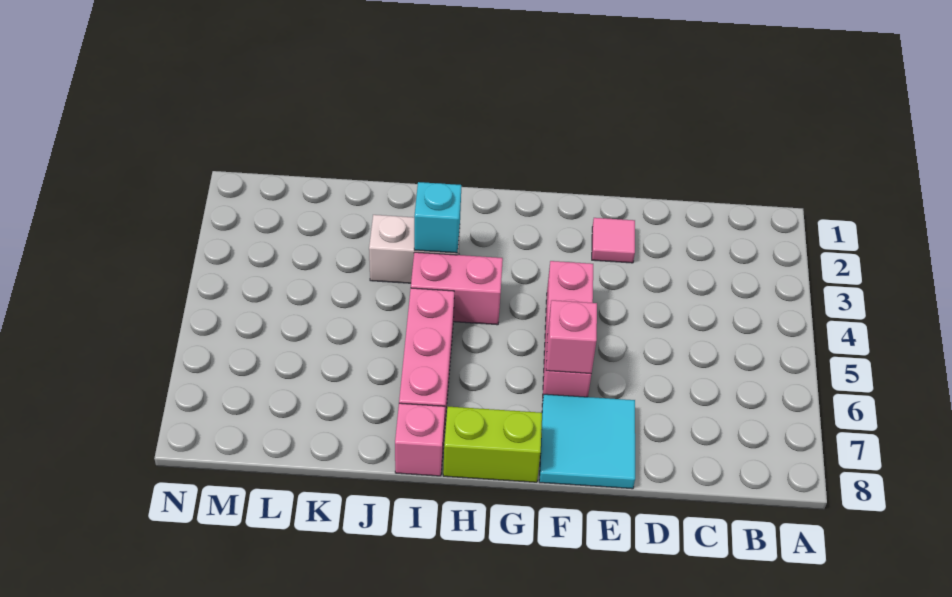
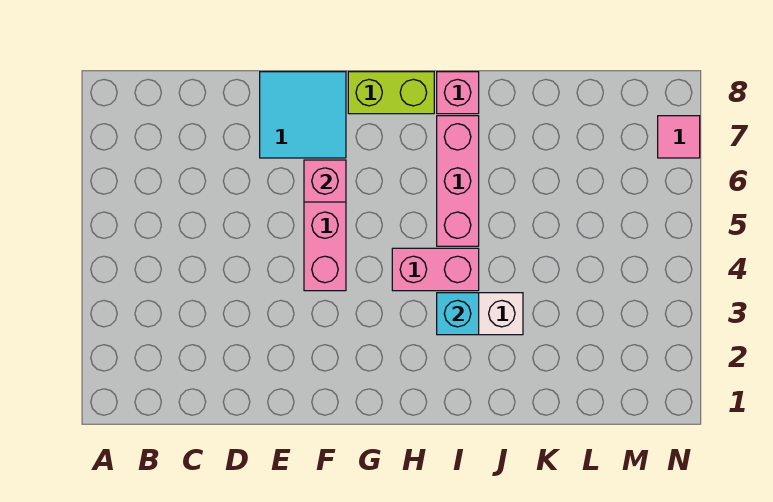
pink tile E2 level 1 -> pink tile N7 level 1

